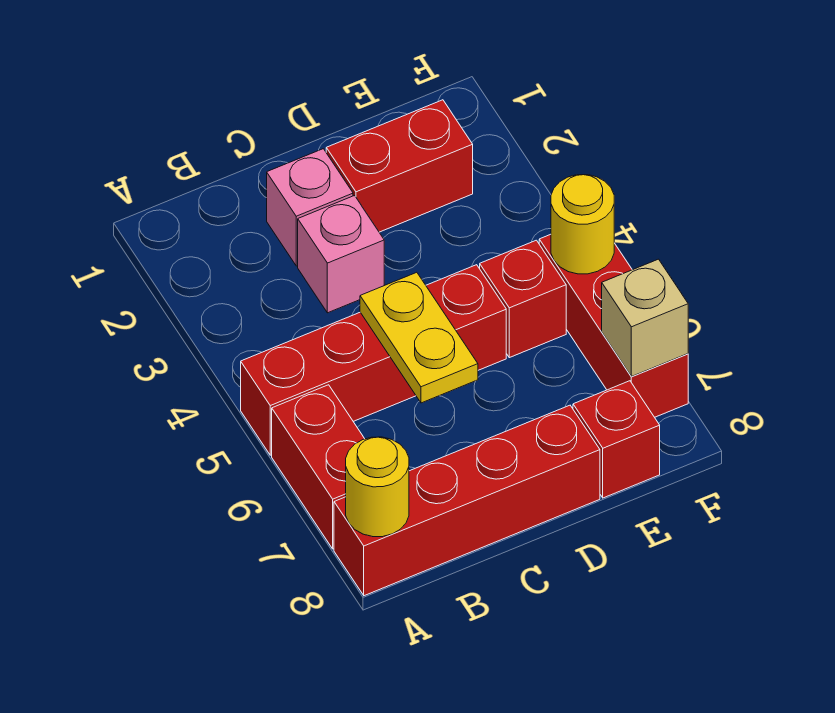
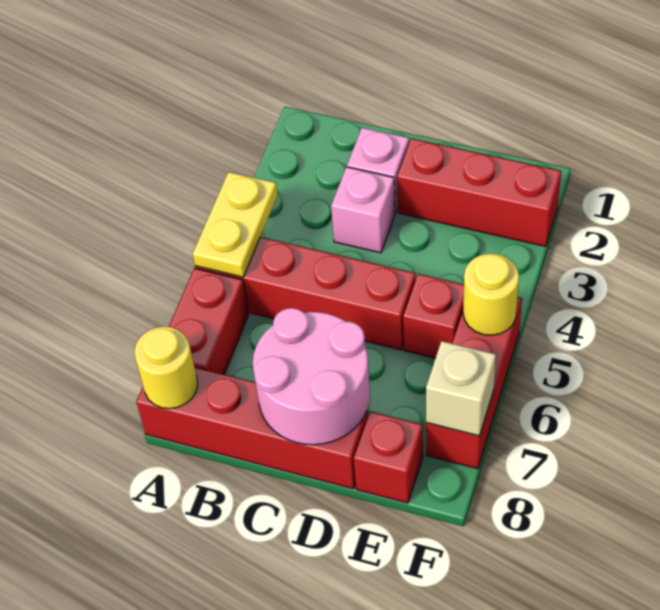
yellow plate C5:C6 level 2 -> yellow plate A4:A5 level 2
none -> pink round brick C7:D8 level 2
red brick D2:E2 level 1 -> red brick D2:F2 level 1

